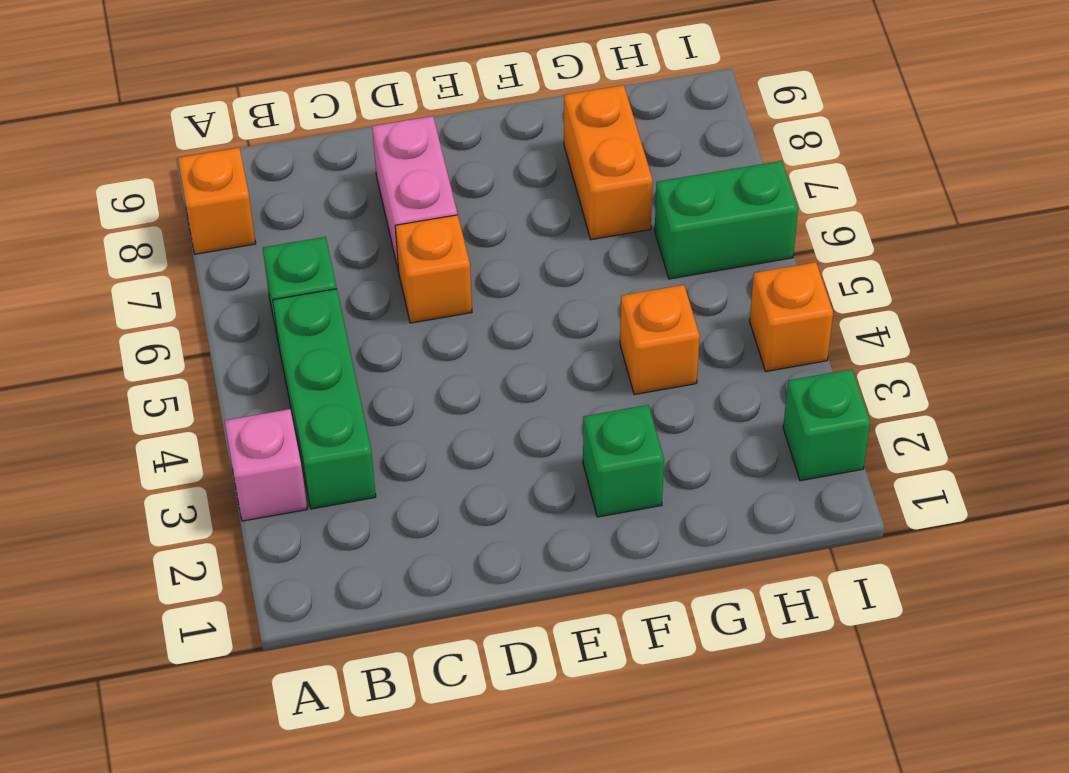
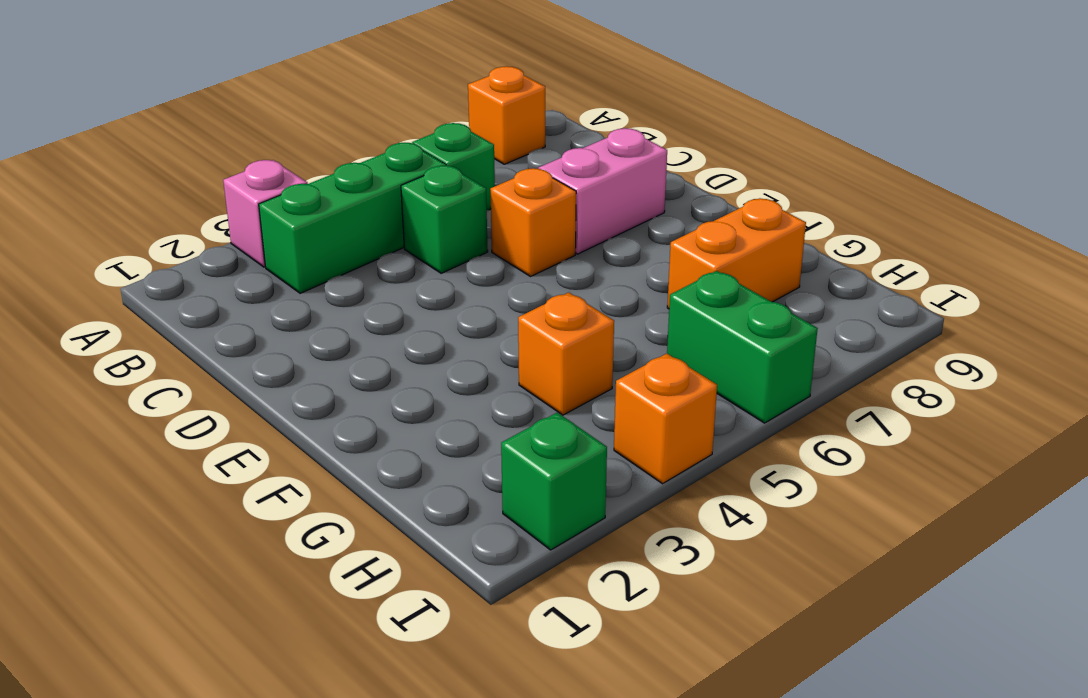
green brick F2 level 1 -> green brick C5 level 1

